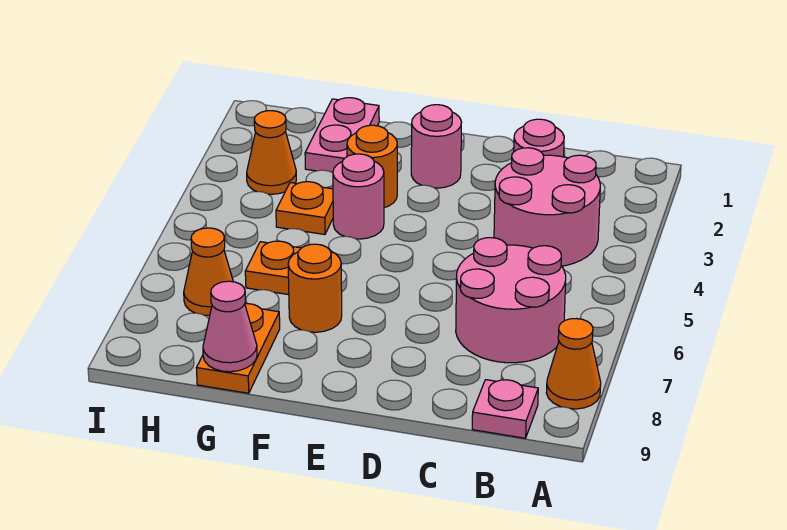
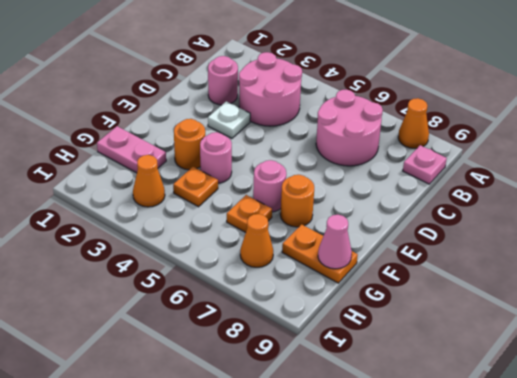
none -> white plate D3 level 1
pink round brick E2 level 1 -> pink round brick F6 level 1

